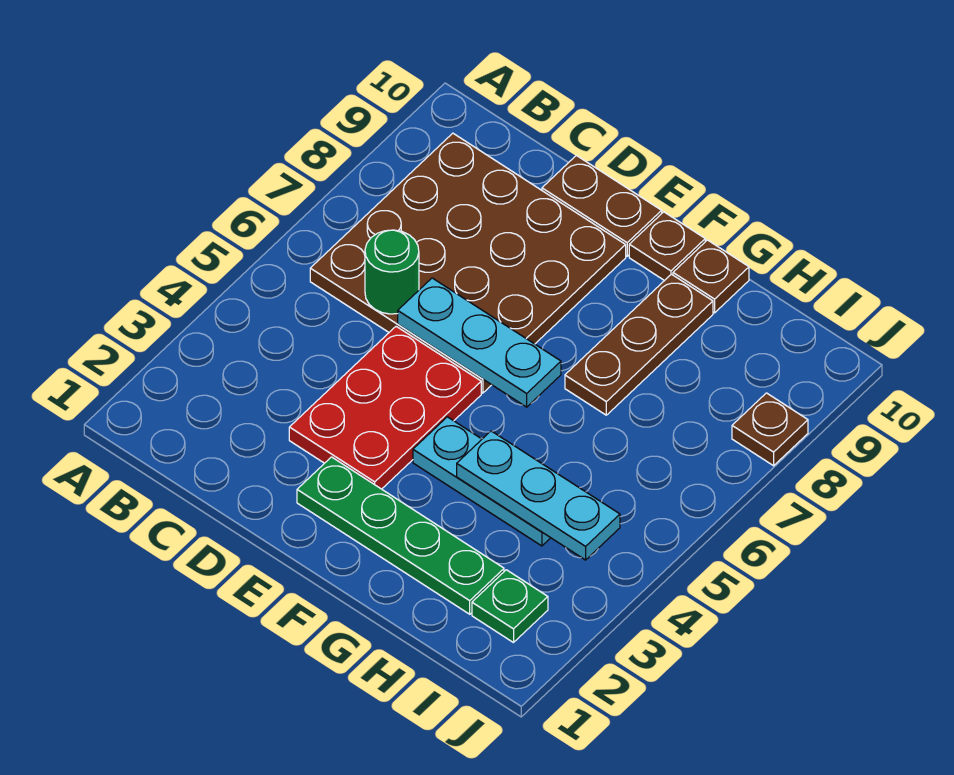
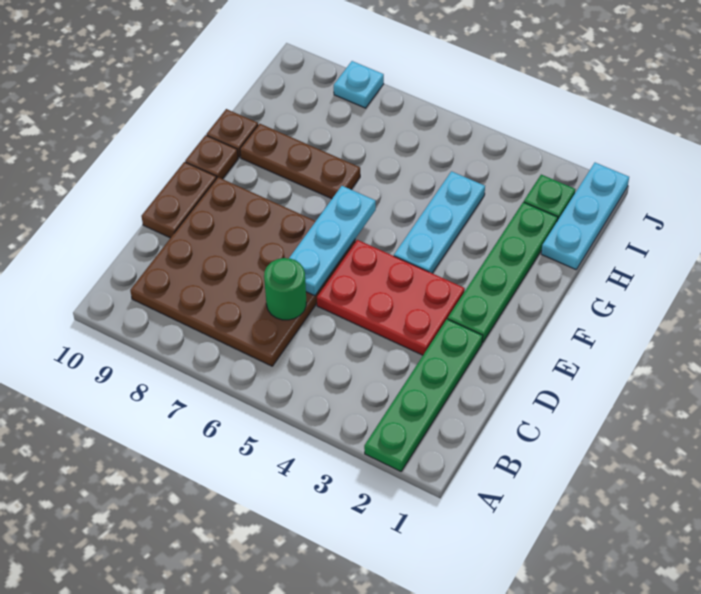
none -> green plate A2:D2 level 1
cyan plate G4:I4 level 2 -> cyan plate H1:J1 level 1
brown plate J8 level 1 -> cyan plate J8 level 1

